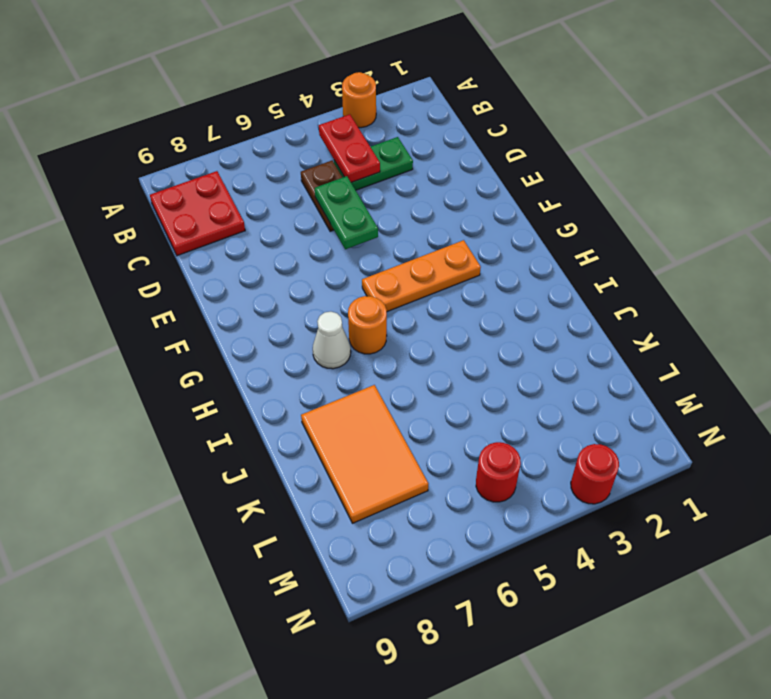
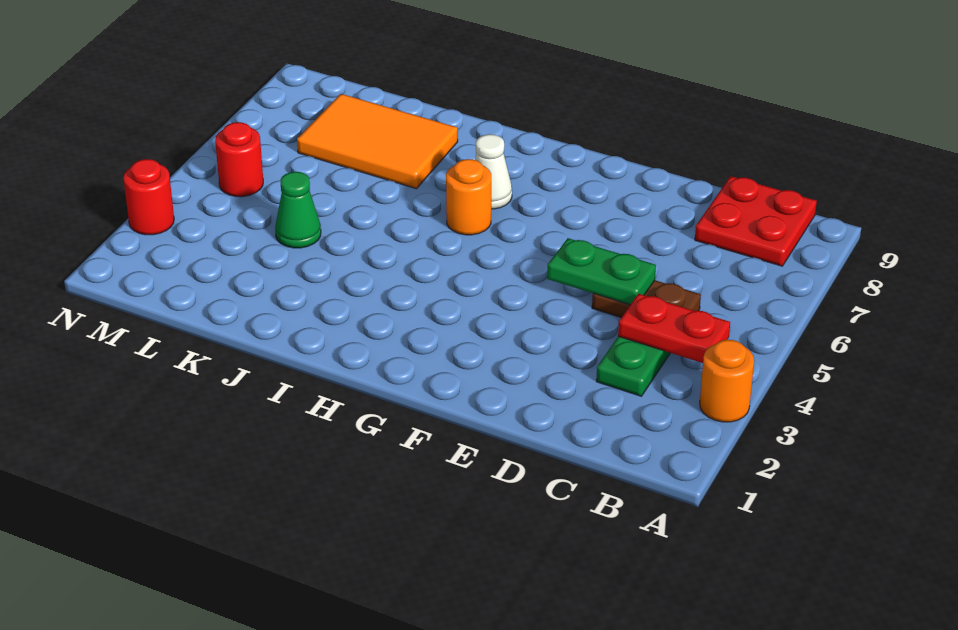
orange plate G3:G5 level 1 -> none
none -> green cone K4 level 1

